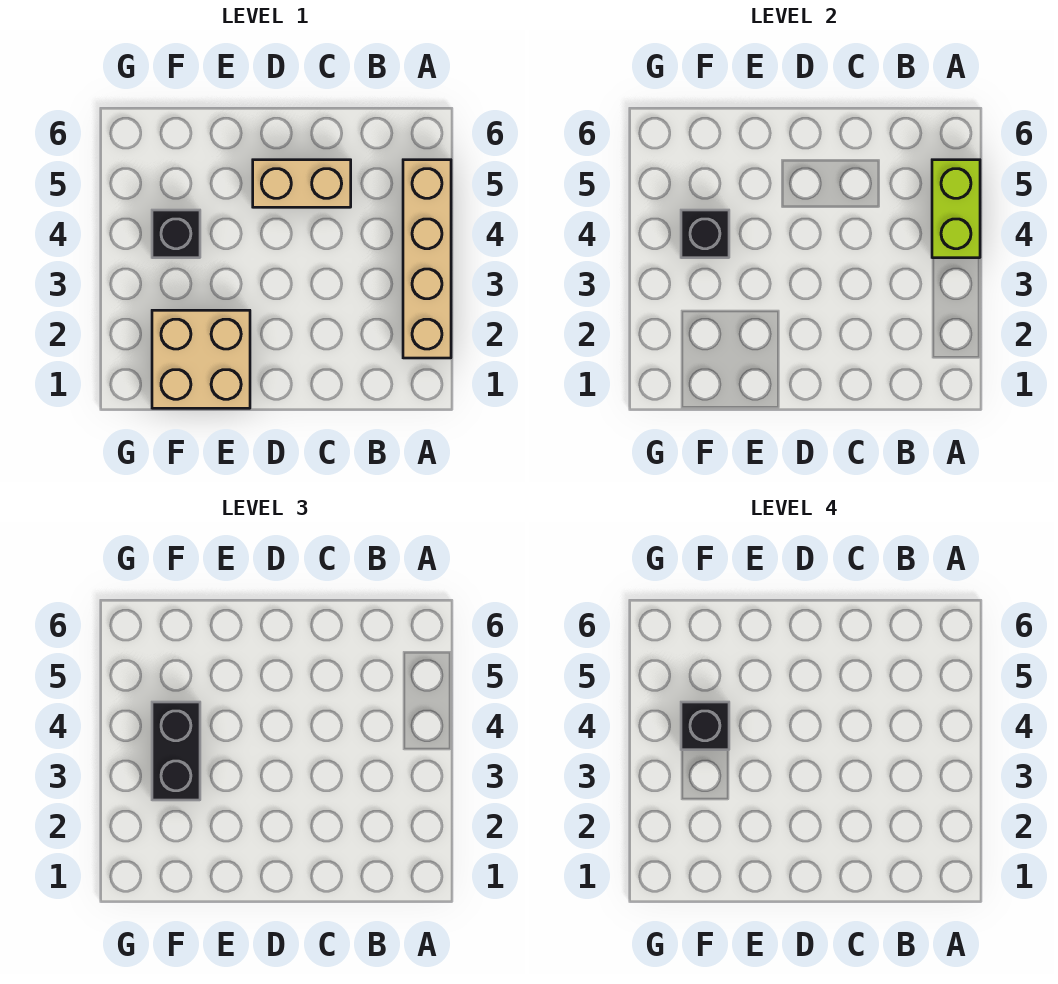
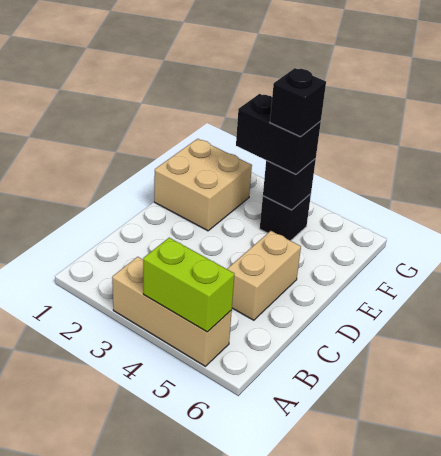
tan brick A2:A5 level 1 -> tan brick A3:A5 level 1

